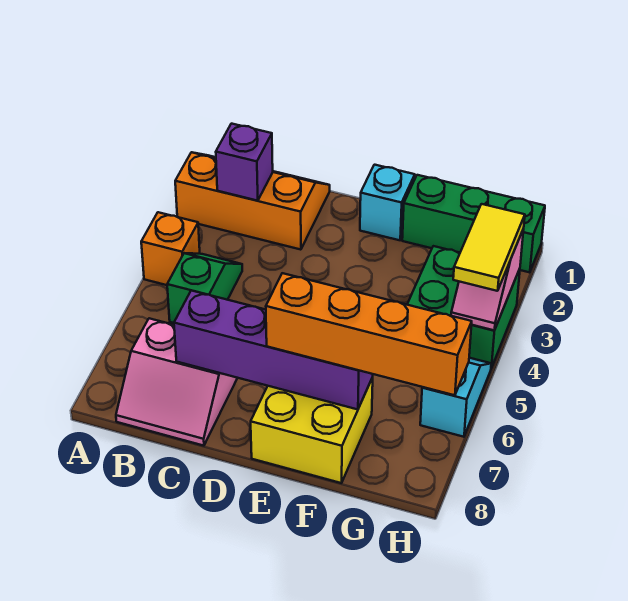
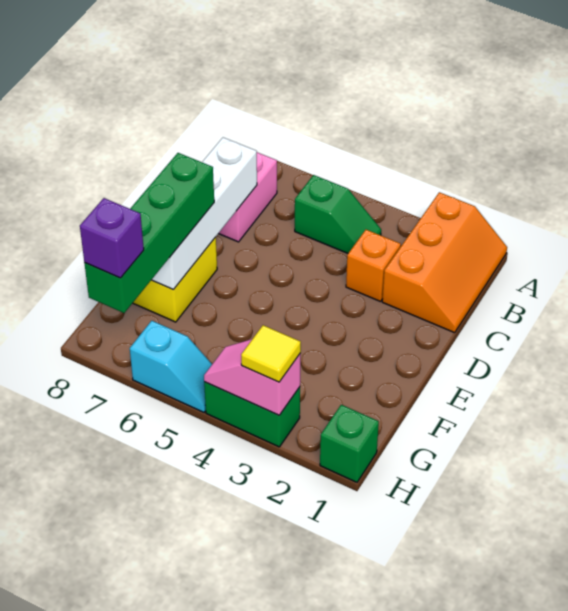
orange brick A4 level 1 -> orange brick C3 level 1
purple brick B2 level 2 -> purple brick H7 level 4
purple brick C7:F7 level 2 -> white brick C7:F7 level 2
cyan brick E1 level 1 -> none
orange brick E7:H7 level 3 -> green brick E7:H7 level 3
green brick F1:H1 level 1 -> green brick H1 level 1
green brick G3:H4 level 1 -> green brick H3:H4 level 1
yellow tile H3:H4 level 3 -> yellow tile H3 level 3

